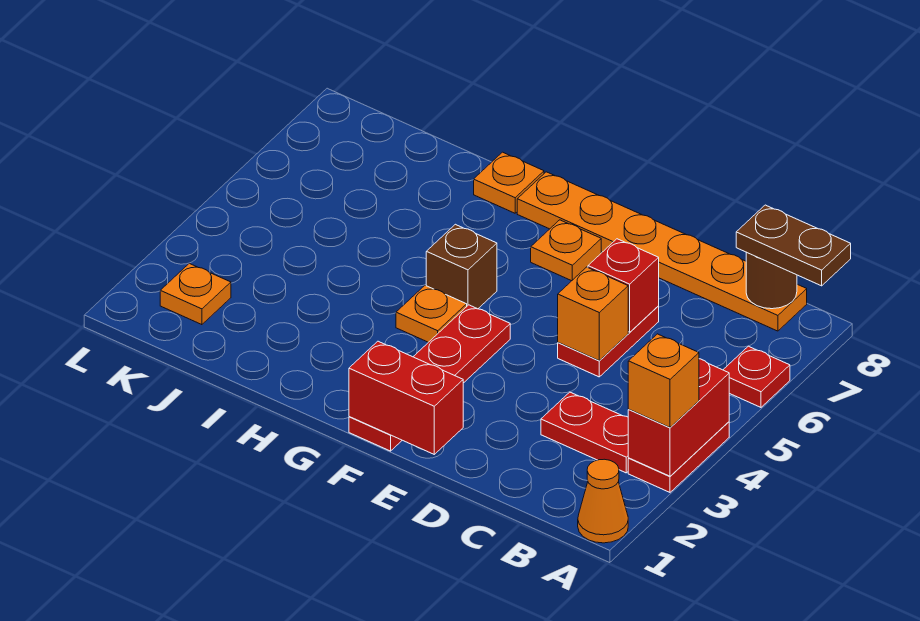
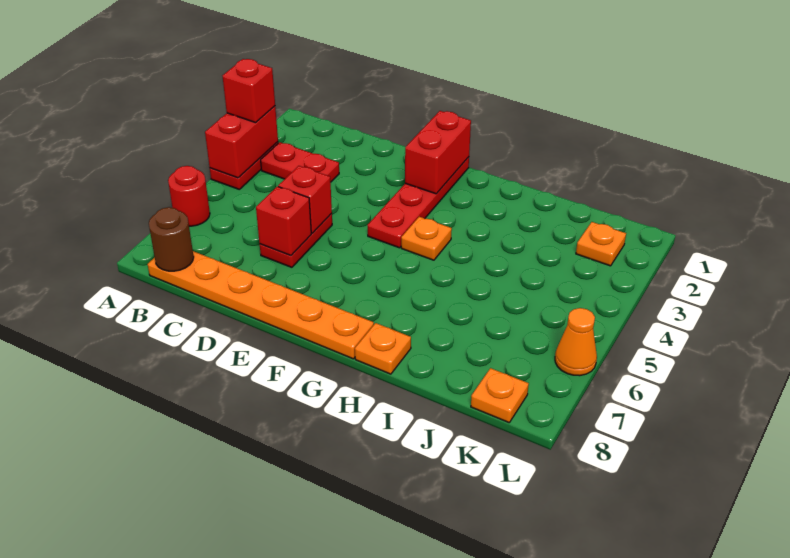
orange cone A1 level 1 -> orange cone L6 level 1
orange brick A3 level 3 -> red brick A3 level 3
red plate A6 level 1 -> red round brick A6 level 1
brown plate A8:B8 level 3 -> none
orange brick D5 level 2 -> red brick D5 level 2
red brick E1:F1 level 2 -> red brick F1:F2 level 2
orange plate F7 level 1 -> orange plate K8 level 1
brown brick G5 level 1 -> none

